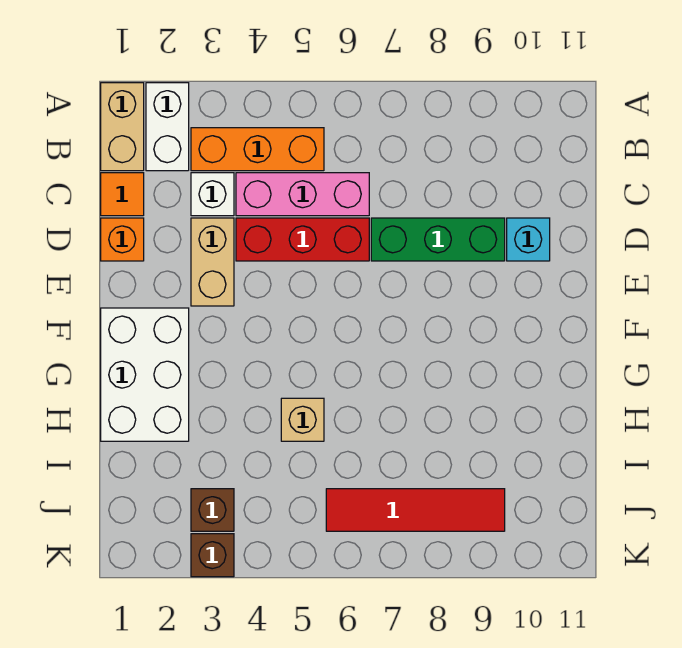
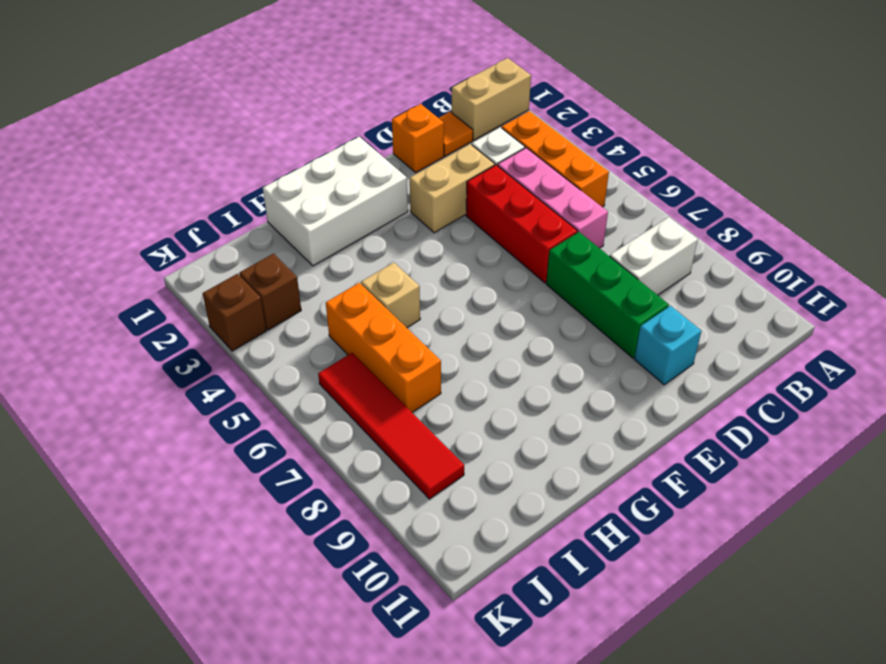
white brick A2:B2 level 1 -> white brick B8:C8 level 1
none -> orange brick I5:I7 level 1

